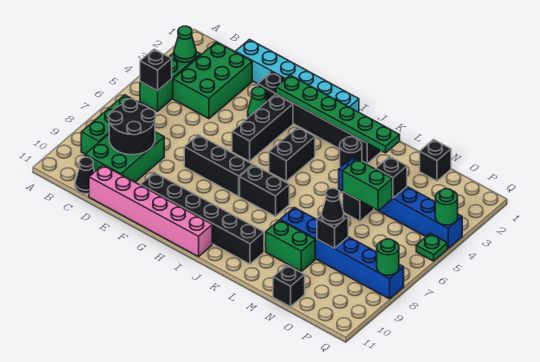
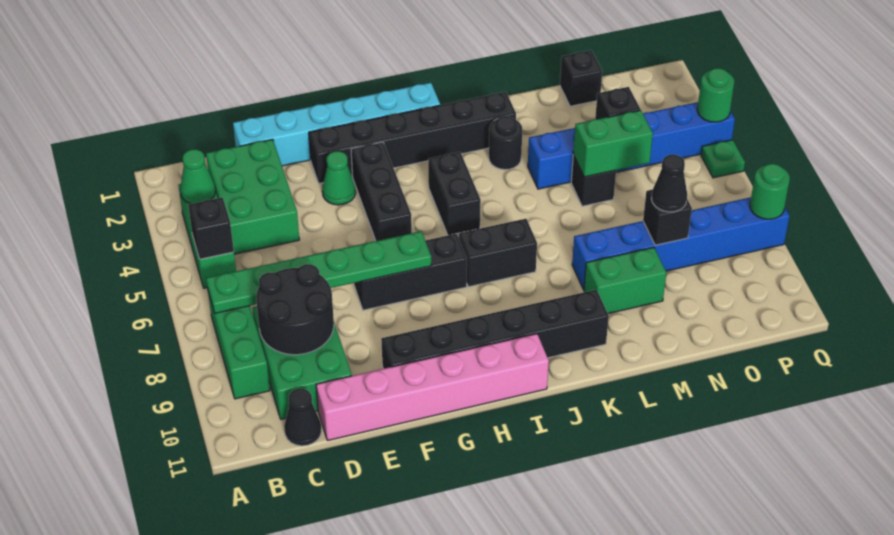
green plate G2:L2 level 2 -> green plate B7:G7 level 2
black brick N11 level 1 -> none

